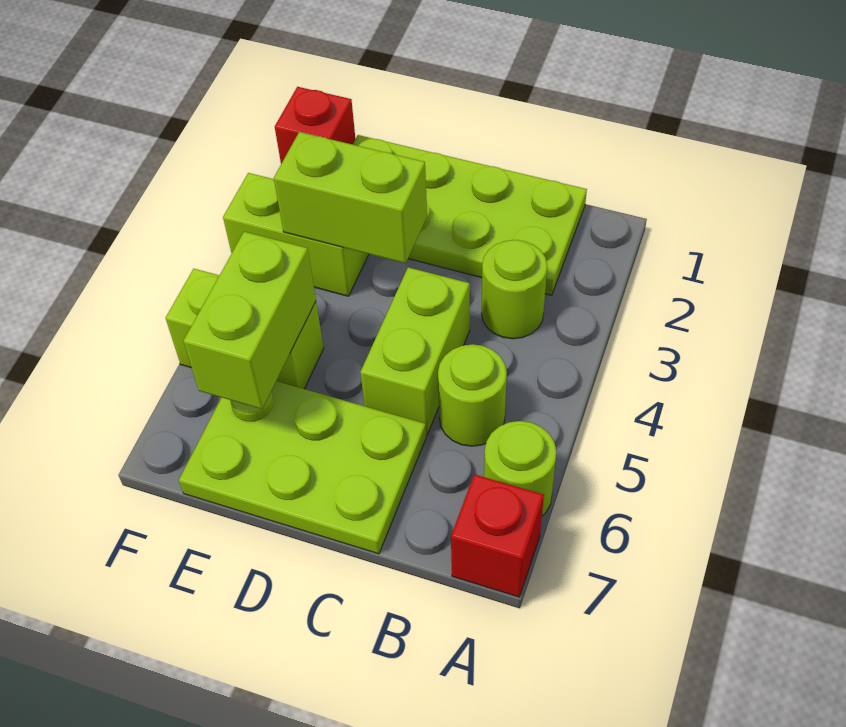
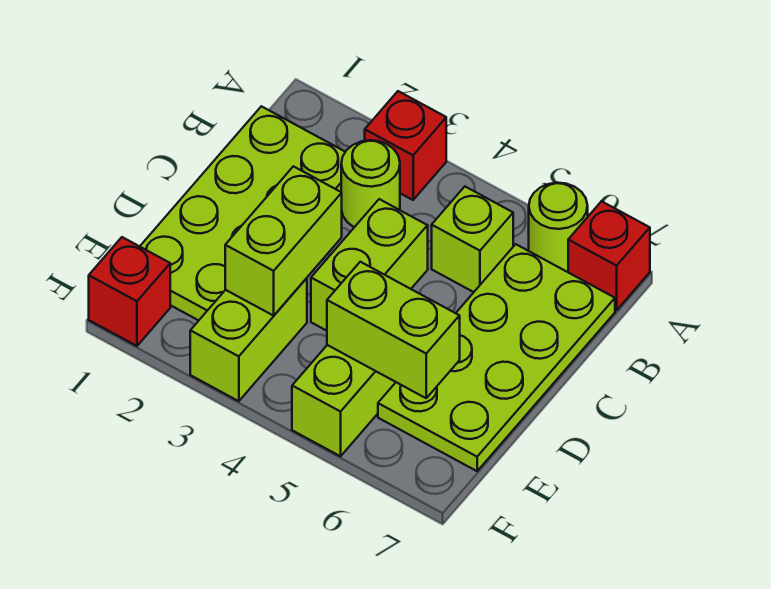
none -> red brick A3 level 1
lime round brick B5 level 1 -> lime brick B5 level 1
lime brick C4:C5 level 1 -> lime brick C4:D4 level 1
lime plate C6:E7 level 1 -> lime plate B6:E7 level 1

